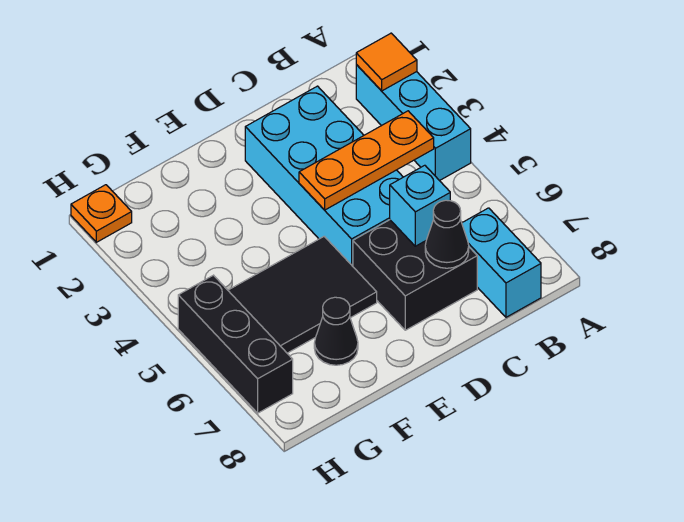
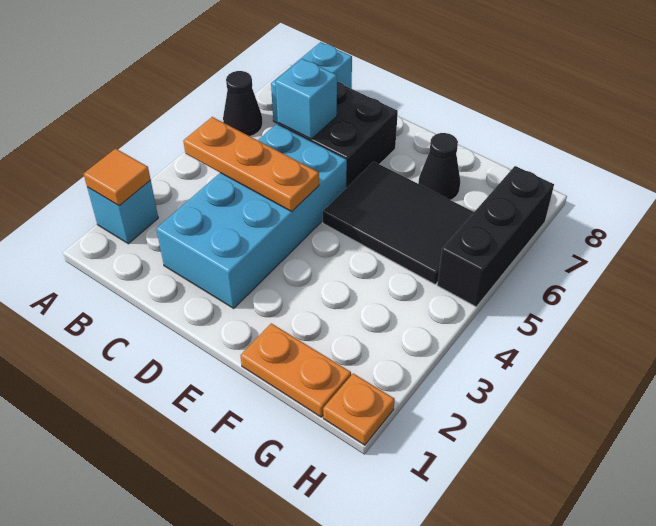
cyan brick A2:A4 level 1 -> cyan brick A2 level 1
black cone C7 level 2 -> black cone A6 level 1
none -> orange plate F1:G1 level 1

